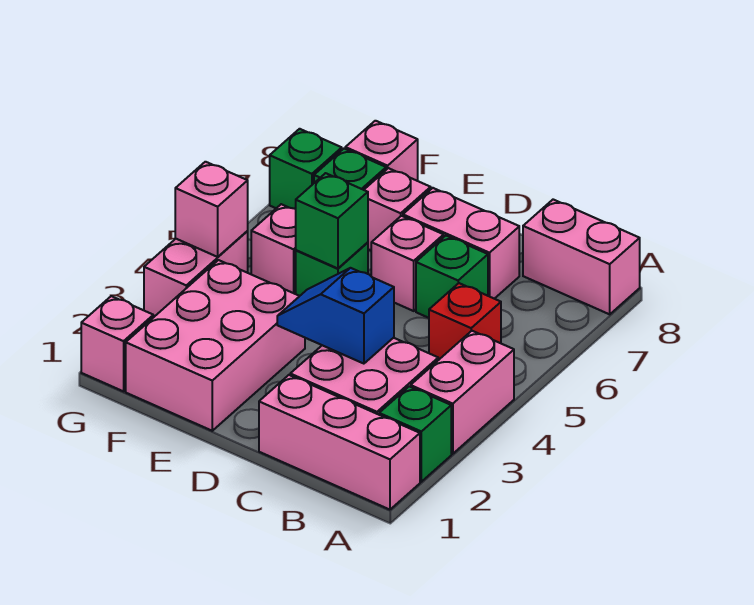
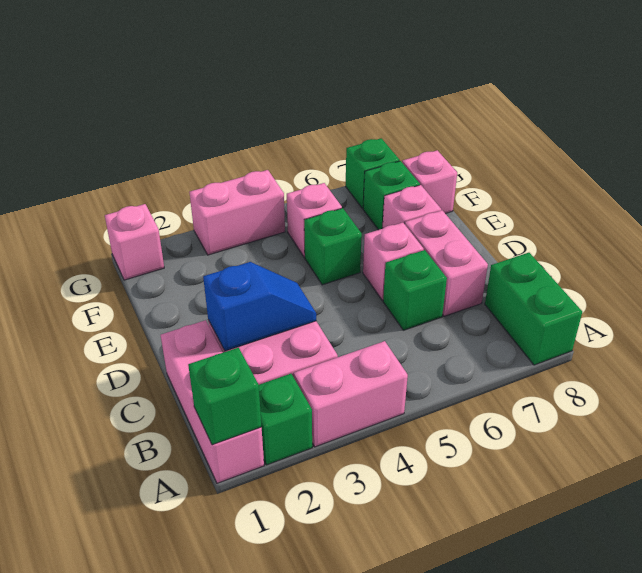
pink brick A8:B8 level 1 -> green brick A8:B8 level 1
red brick B5 level 1 -> none
blue slope C3:D3 level 2 top C -> blue slope C2:C3 level 2 top 2
pink brick E1:F3 level 1 -> none
green brick E5 level 2 -> green brick A1 level 2
pink brick G4 level 2 -> none

